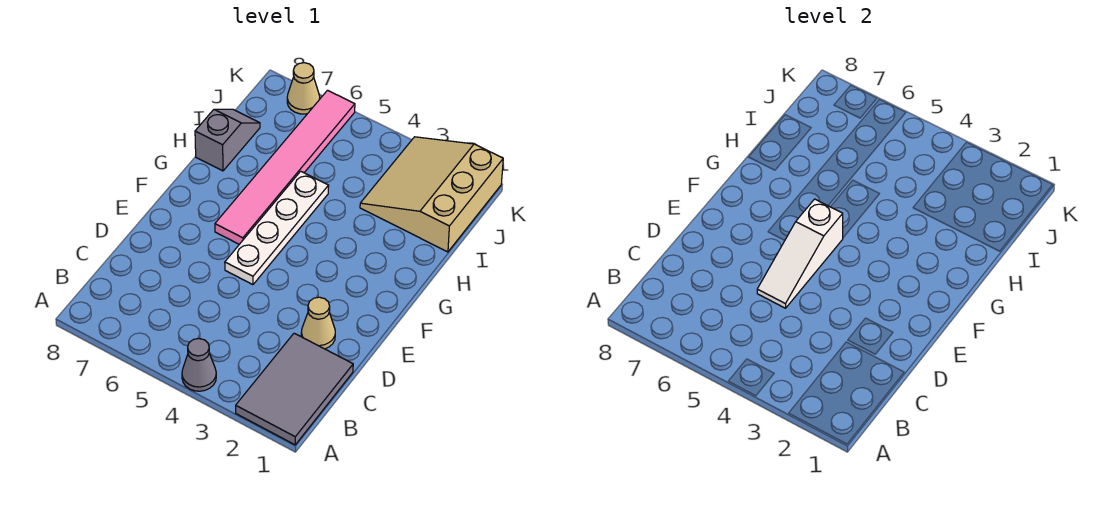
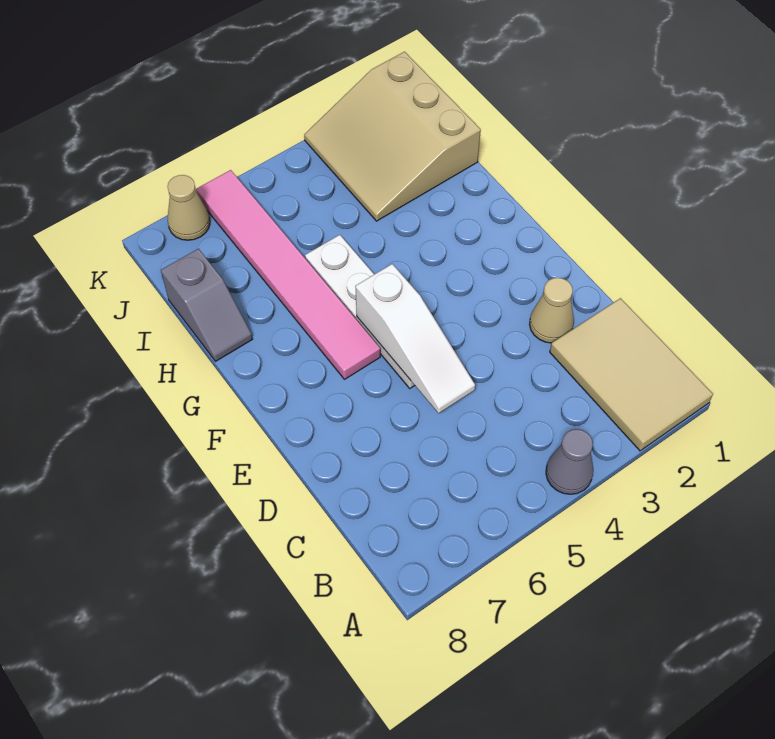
grey tile A1:C2 level 1 -> tan tile A1:C2 level 1
grey slope H8:I8 level 1 top H -> grey slope H8:I8 level 1 top I

